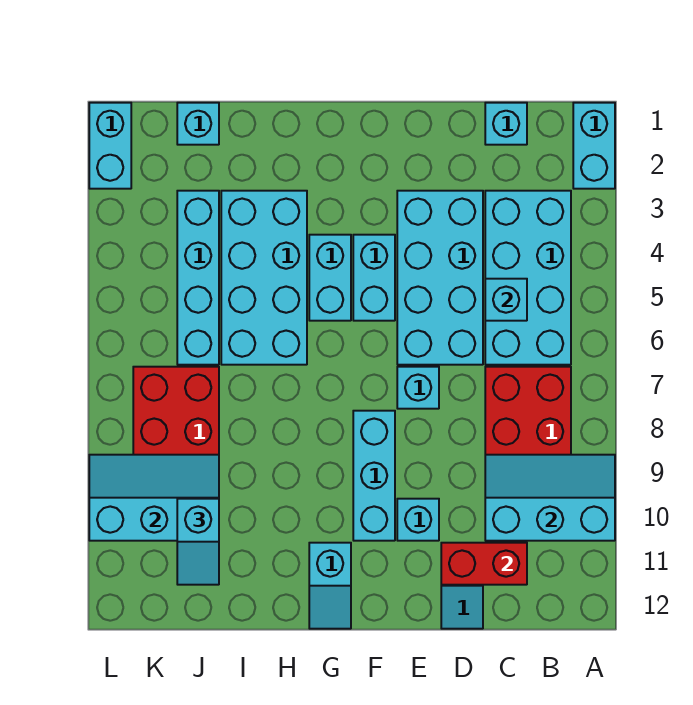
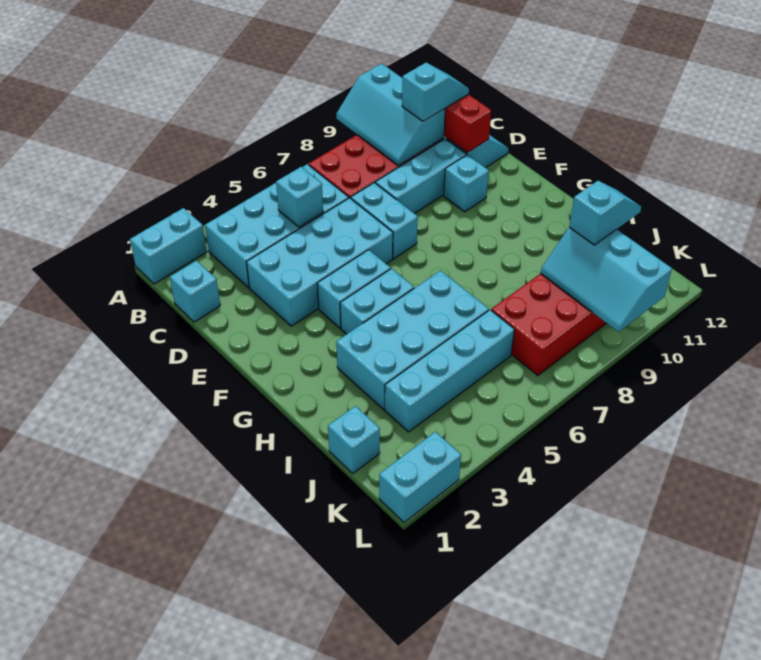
cyan brick E7 level 1 -> cyan brick D7:E7 level 1
cyan brick F8:F10 level 1 -> cyan brick D8:D10 level 1
cyan slope G11:G12 level 1 top 11 -> cyan slope C10:C11 level 3 top 10

